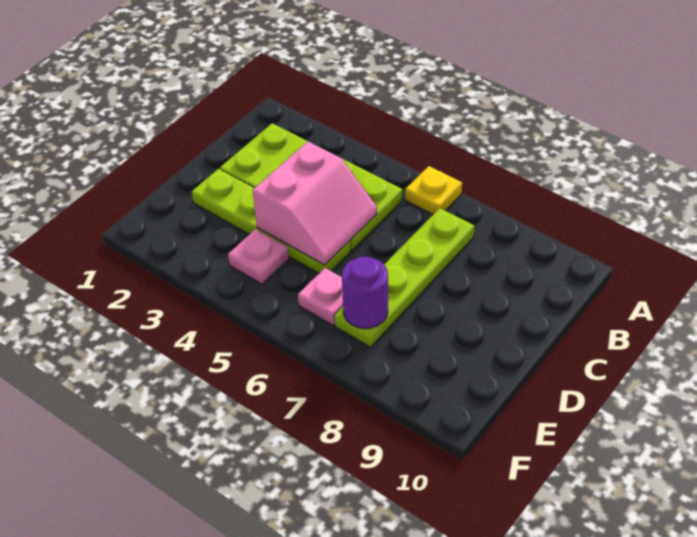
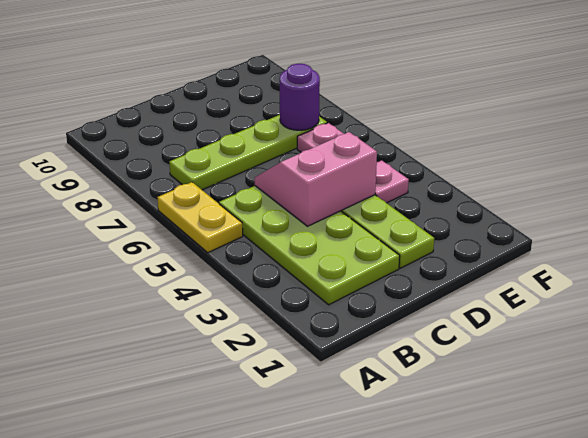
yellow plate A6 level 1 -> yellow plate A5:A6 level 1

